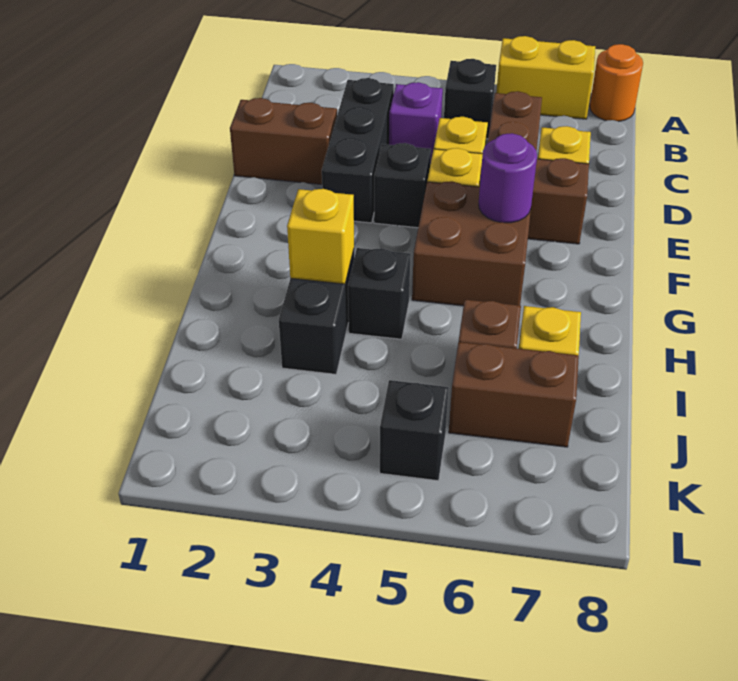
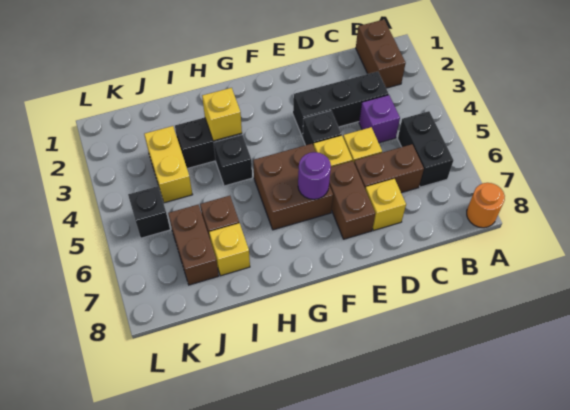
yellow brick A6:A7 level 1 -> yellow brick J3:J4 level 1
black brick B5 level 1 -> black brick B5:B6 level 1
brown brick D1:D2 level 1 -> brown brick B1:B2 level 1

